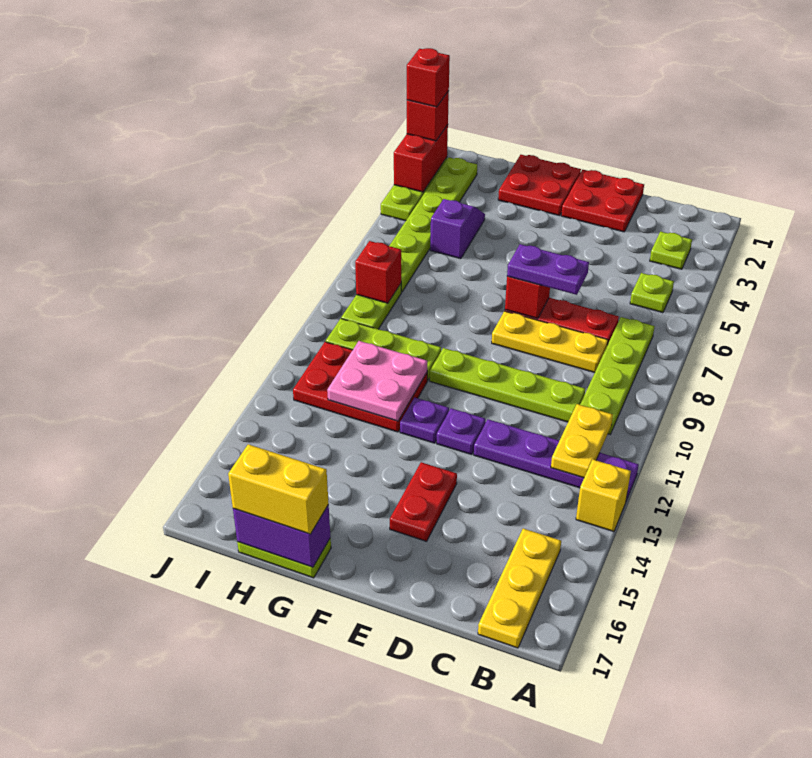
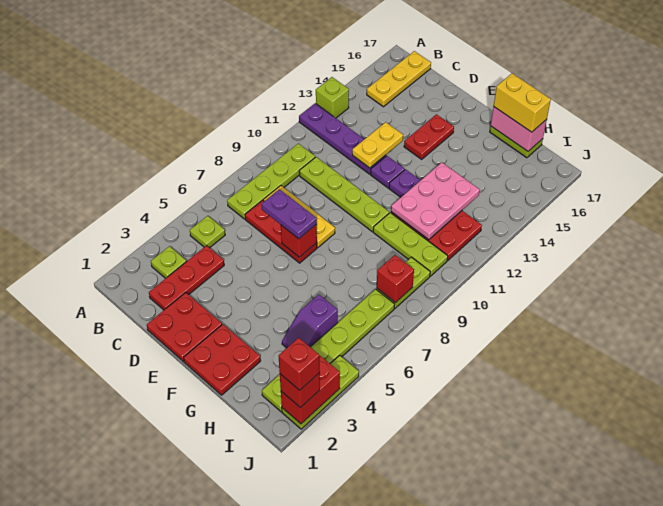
yellow brick A13 level 1 -> lime brick A13 level 1
yellow plate B11:B12 level 2 -> yellow plate D12:D13 level 2
none -> red plate C2:C4 level 1
pink plate G11:H12 level 2 -> pink plate G11:H13 level 2
purple brick G17:H17 level 2 -> pink brick G17:H17 level 2

